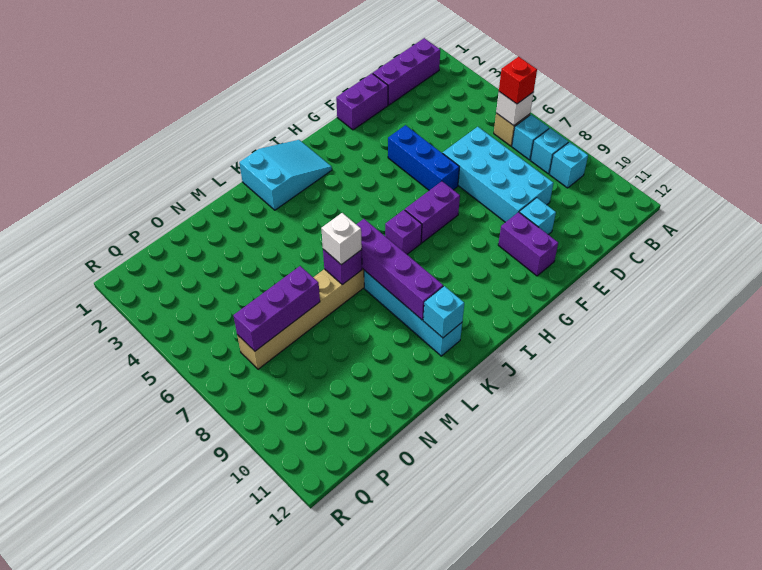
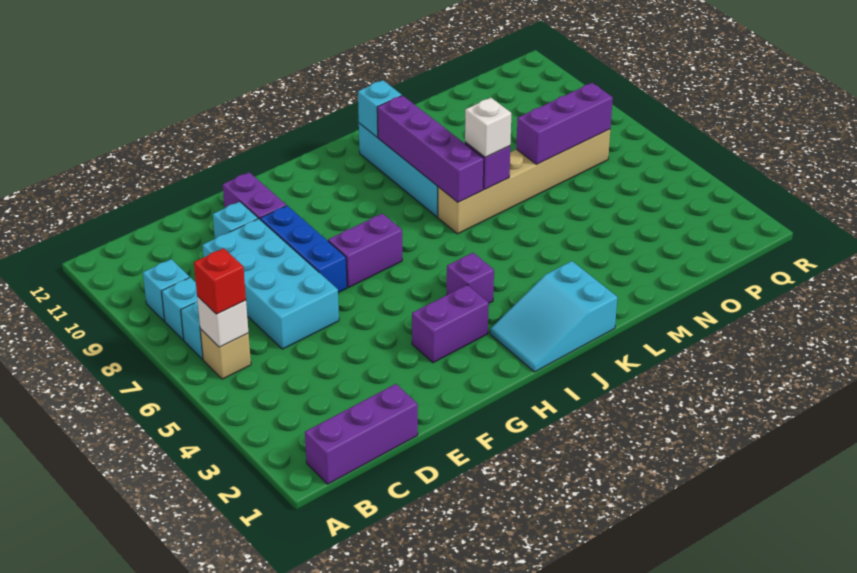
purple brick E1:F1 level 1 -> purple brick G3:H3 level 1
blue brick F4:F6 level 1 -> blue brick F7:F9 level 1
purple brick I7 level 1 -> purple brick I4 level 1

